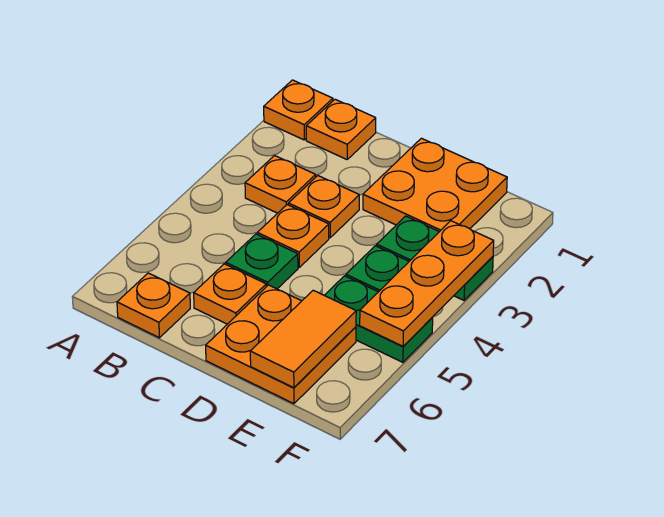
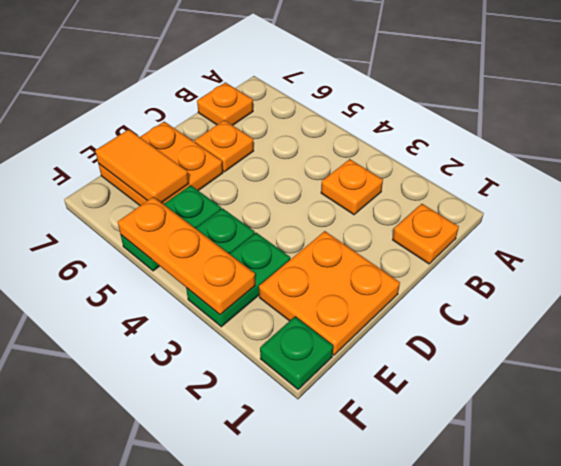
orange plate A1 level 1 -> none
orange plate C3 level 1 -> none
orange plate C4 level 1 -> none
green plate C5 level 1 -> green plate F1 level 1

